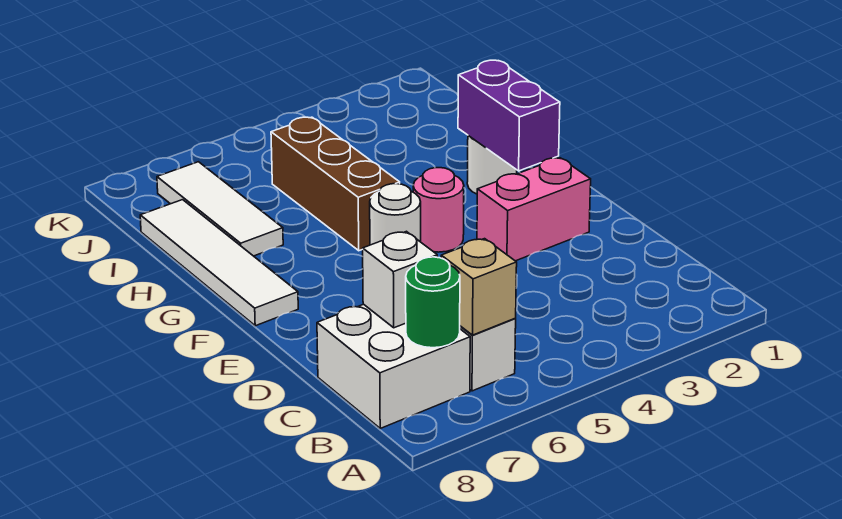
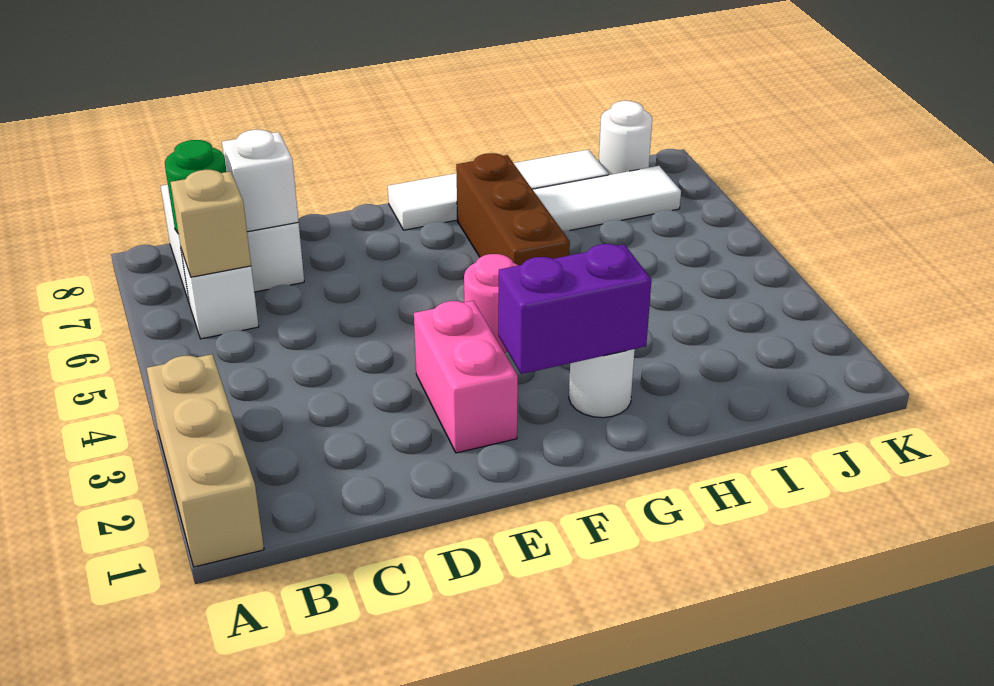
none -> tan brick A1:A3 level 1
white round brick F5 level 1 -> white round brick J8 level 1
brown brick G5:I5 level 1 -> brown brick G5:G7 level 1

